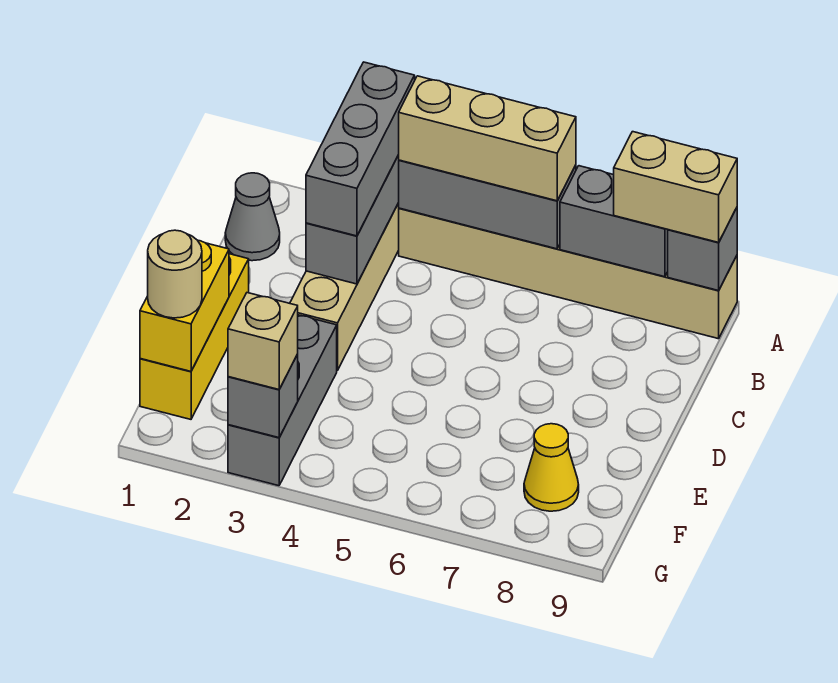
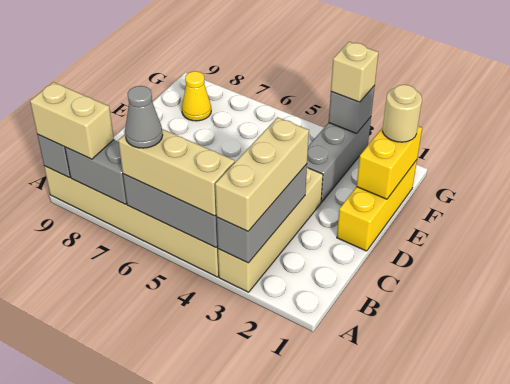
grey brick A3:C3 level 3 -> tan brick A3:C3 level 3
grey cone B1 level 1 -> grey cone A6 level 4

